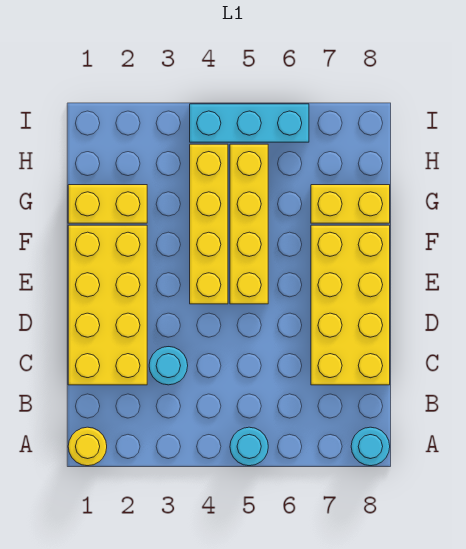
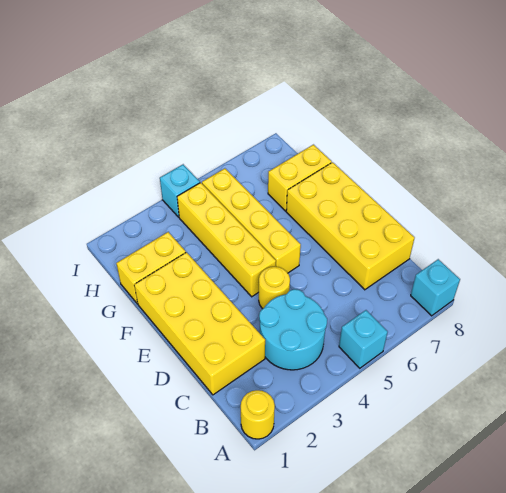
cyan round brick A5 level 1 -> cyan brick A5 level 1
cyan round brick A8 level 1 -> cyan brick A8 level 1
cyan round brick C3 level 1 -> cyan round brick B3:C4 level 1
none -> yellow round brick D4 level 1
cyan brick I4:I6 level 1 -> cyan brick I4 level 1

